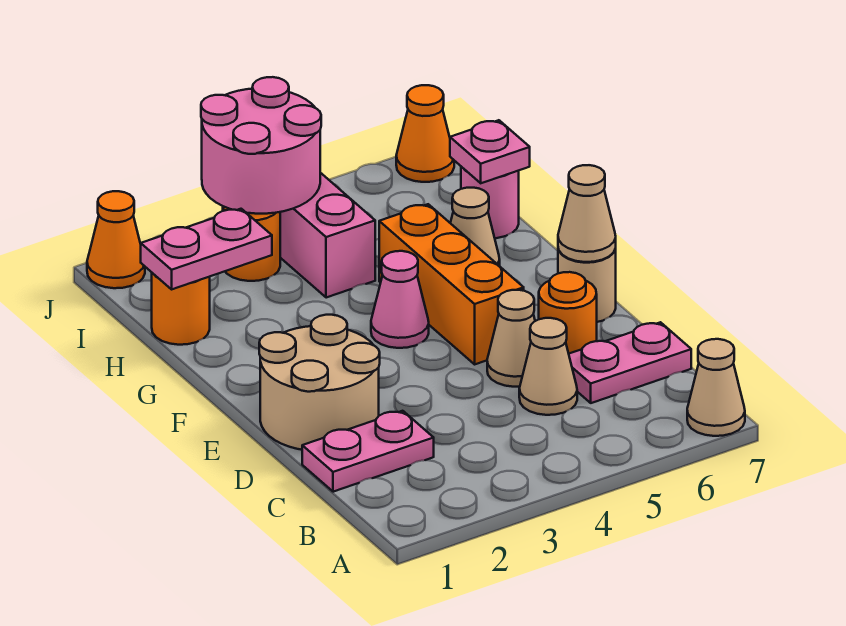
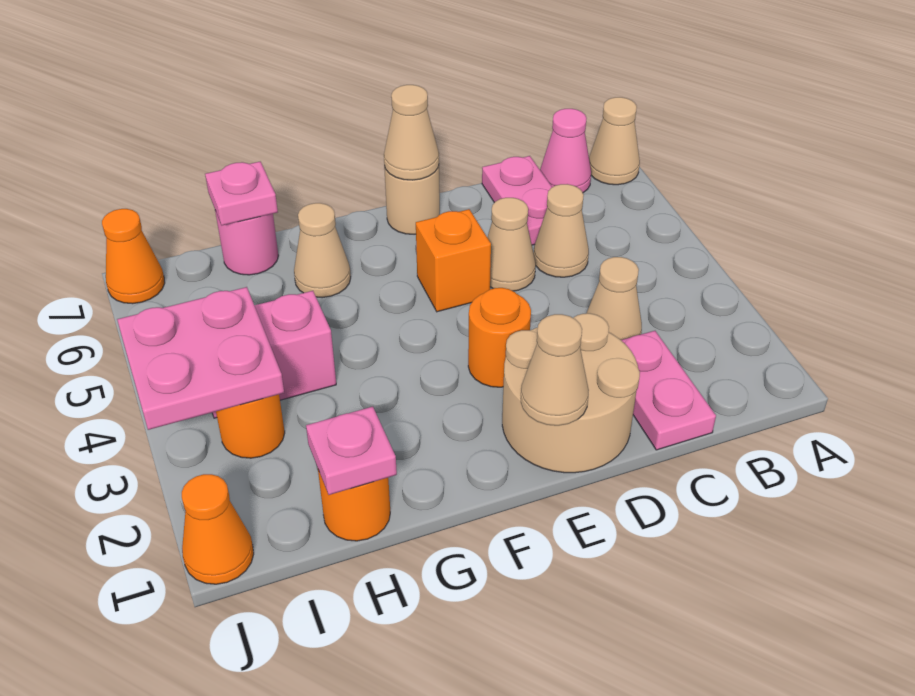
none -> tan cone C3 level 1
orange round brick D6 level 1 -> orange round brick E3 level 1
none -> tan cone E1 level 2
orange brick E5:G5 level 1 -> orange brick E5 level 1
pink cone F4 level 1 -> pink cone B7 level 1
pink plate H1:H2 level 2 -> pink plate H1 level 2
pink round brick I3:J4 level 2 -> pink plate I3:J4 level 2

